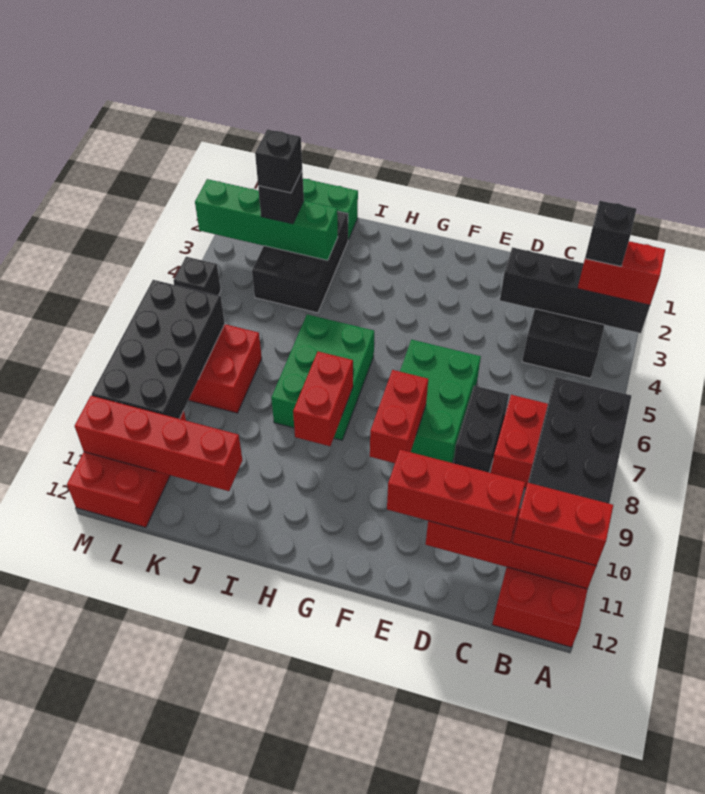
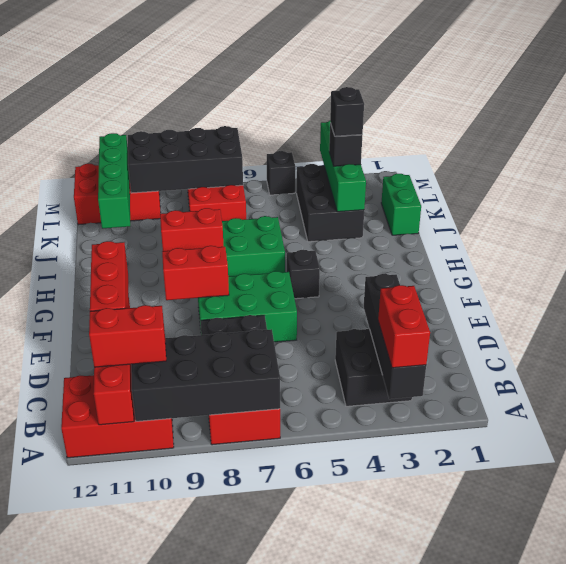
red brick A11:B11 level 3 -> red brick B10:B11 level 3
black brick B3 level 4 -> black brick G5 level 1
black brick J2:K4 level 1 -> black brick J3:L4 level 1
red brick J11:M11 level 2 -> green brick J11:M11 level 2

